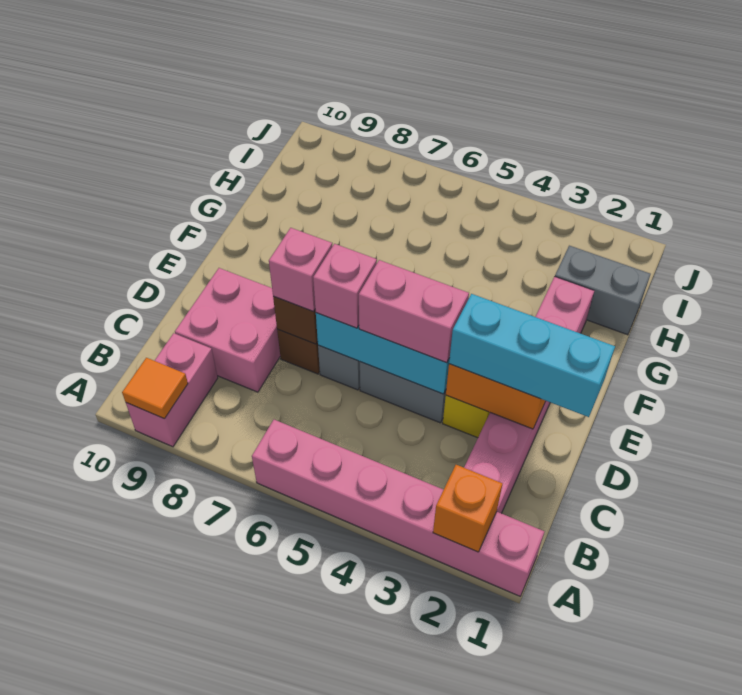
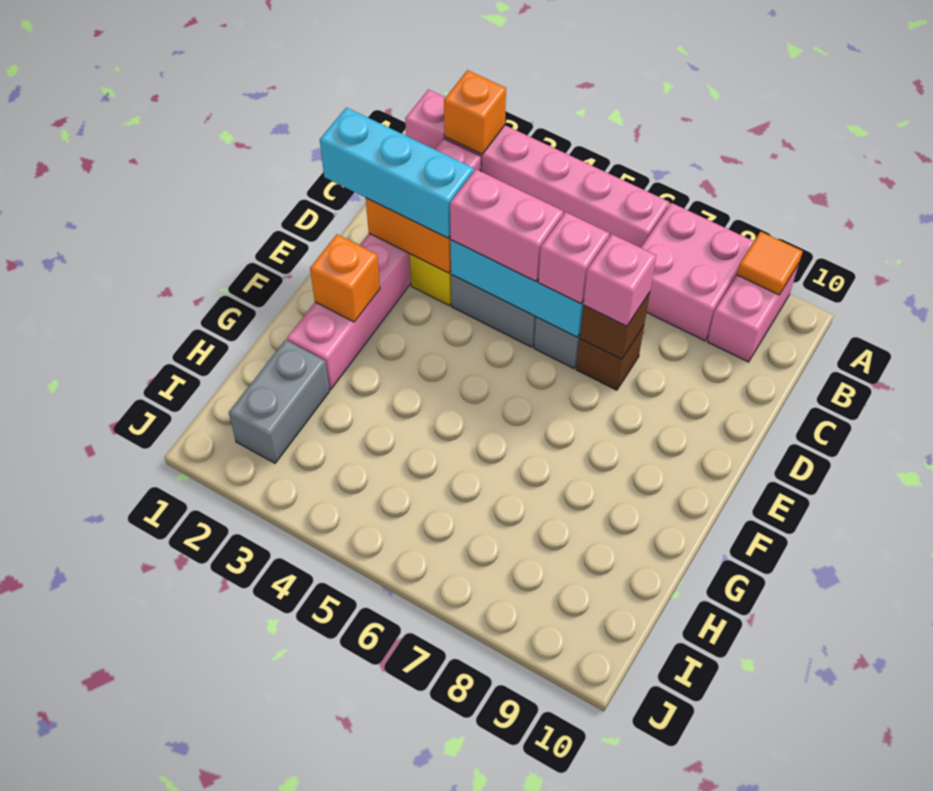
pink brick C8:D9 level 1 -> pink brick A7:B8 level 1
none -> orange brick F2 level 2
grey brick H1:H2 level 1 -> grey brick H2:I2 level 1

